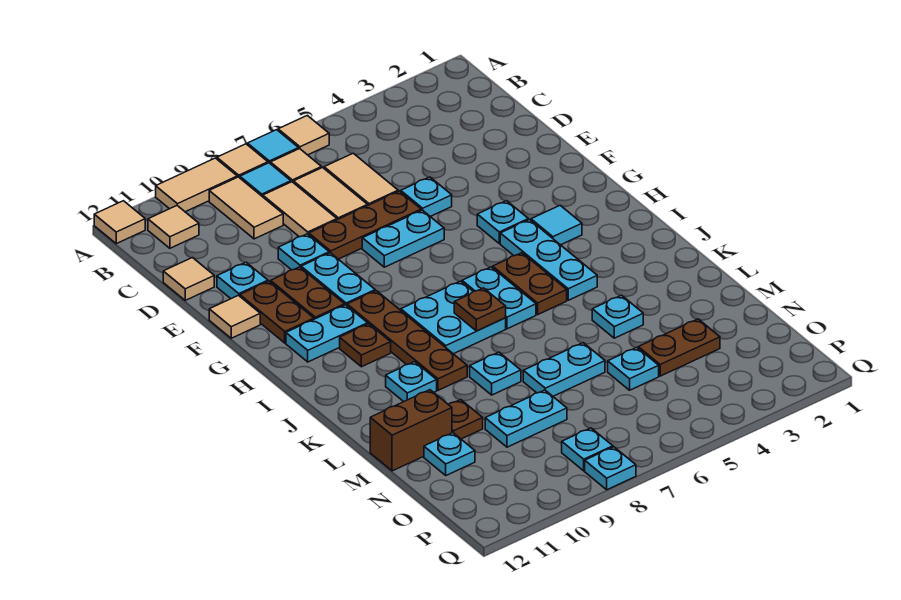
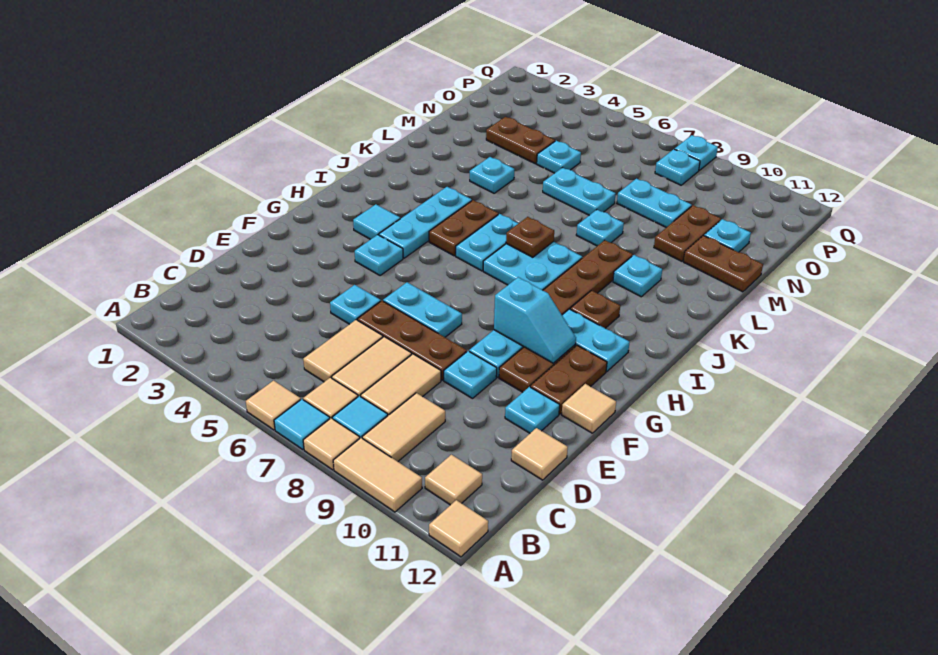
none -> cyan slope G9:G10 level 2 top 9
brown plate M10 level 1 -> brown plate M10:N10 level 1
brown brick M11:M12 level 1 -> brown plate M11:M12 level 1

